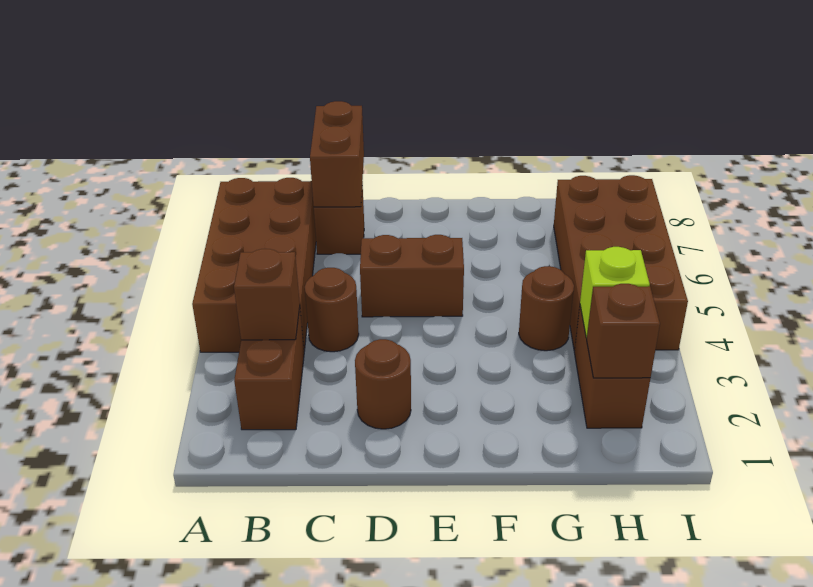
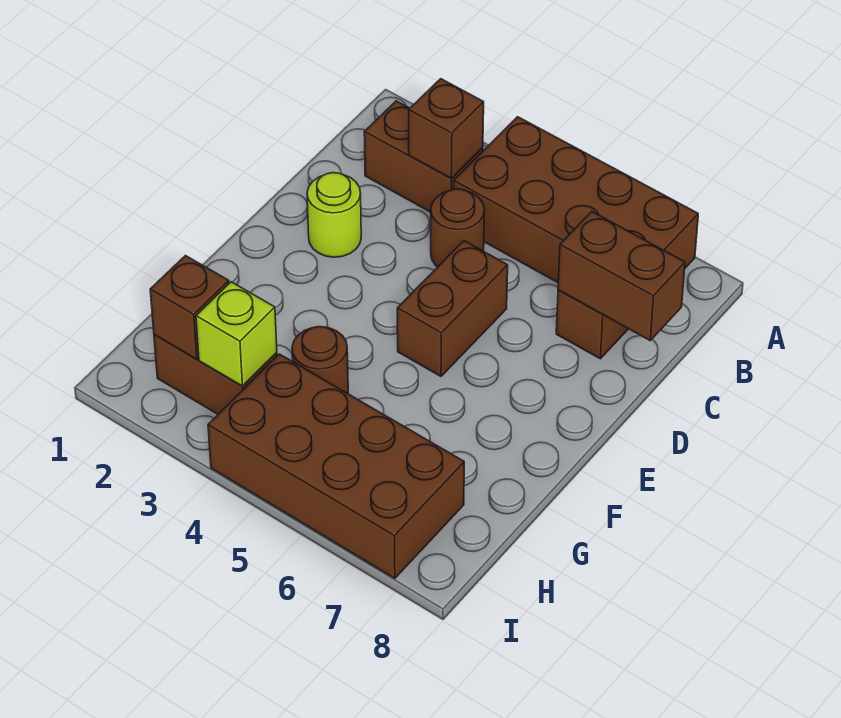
brown round brick D2 level 1 -> lime round brick D2 level 1

